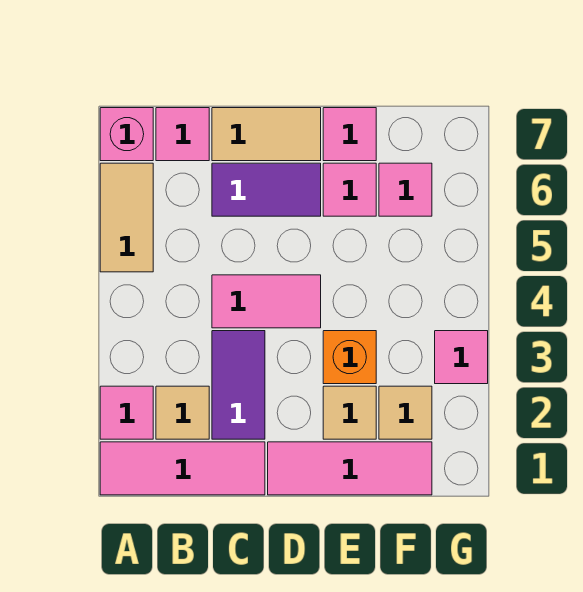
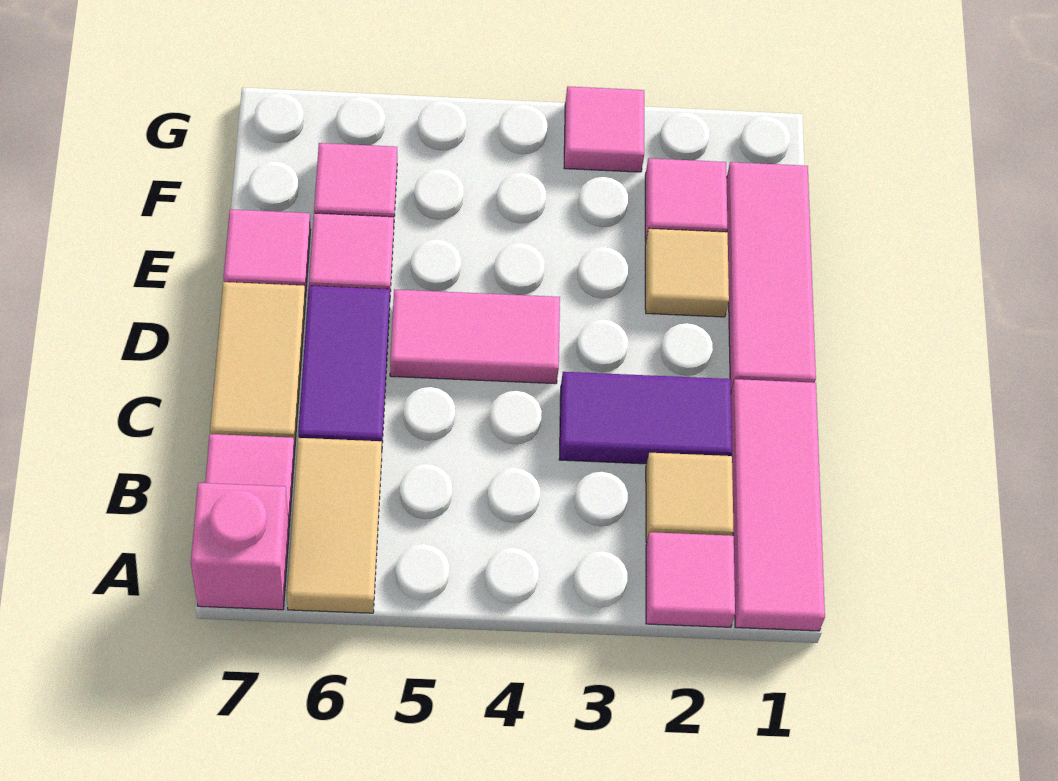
tan tile A5:A6 level 1 -> tan tile A6:B6 level 1
pink tile C4:D4 level 1 -> pink tile D4:D5 level 1
orange brick E3 level 1 -> none
tan tile F2 level 1 -> pink tile F2 level 1

